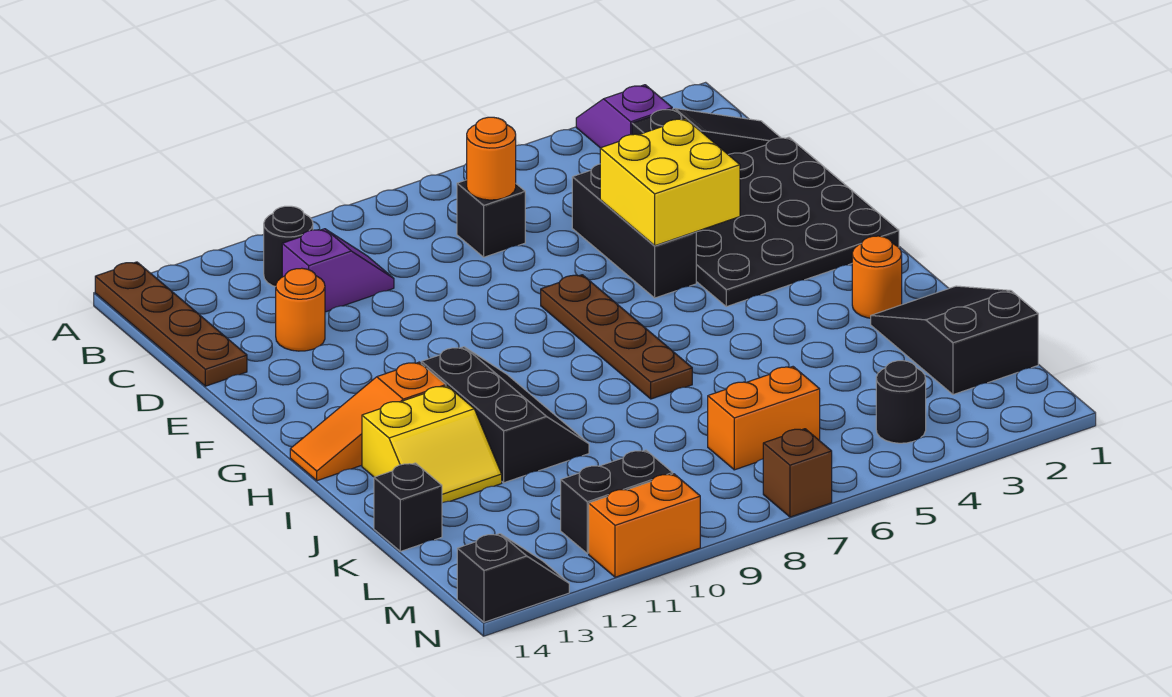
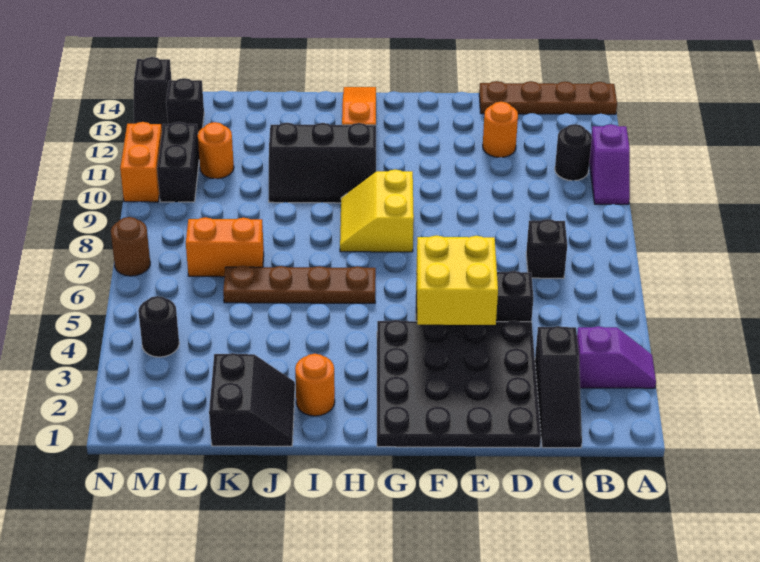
orange round brick C7 level 2 -> orange round brick L11 level 1
purple slope C10:C11 level 1 top 11 -> purple slope A10:A11 level 1 top 11
brown plate F7:I7 level 1 -> brown plate H6:K6 level 1
yellow slope I12:J13 level 1 top I -> yellow slope G8:H9 level 1 top G
black slope J1:L2 level 1 top L -> black slope J1:K2 level 1 top K
black brick K14 level 1 -> black brick M13 level 1
orange brick L6:L7 level 1 -> orange brick K7:L7 level 1
brown brick N7 level 1 -> brown round brick N7 level 1

